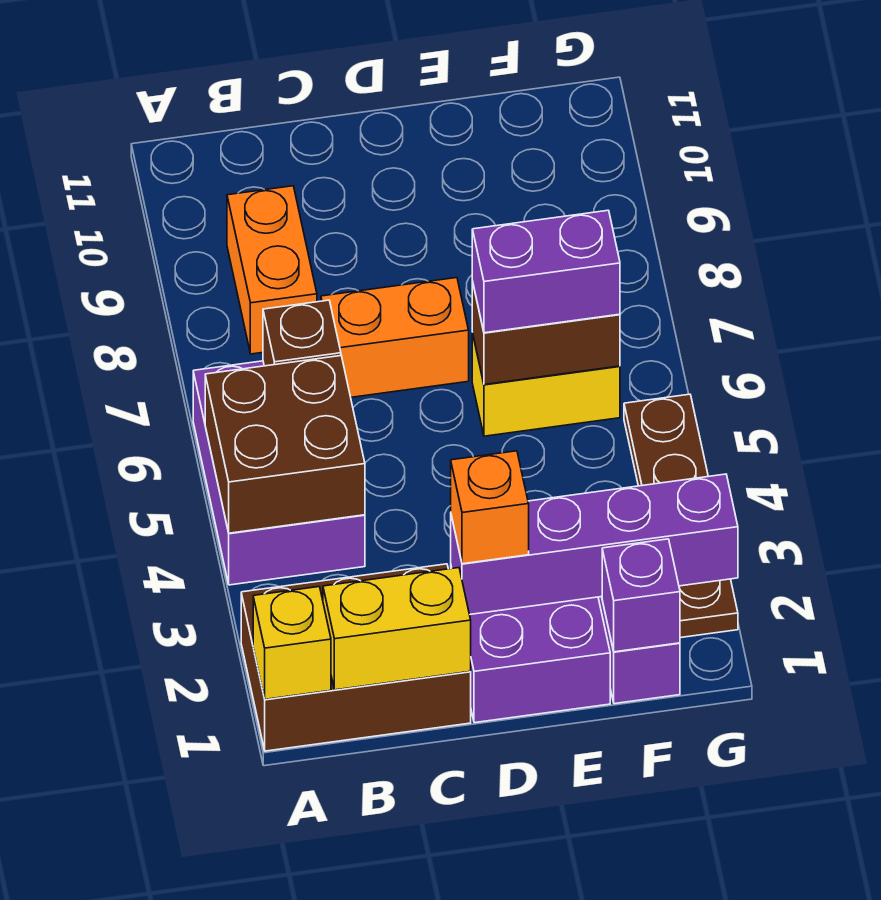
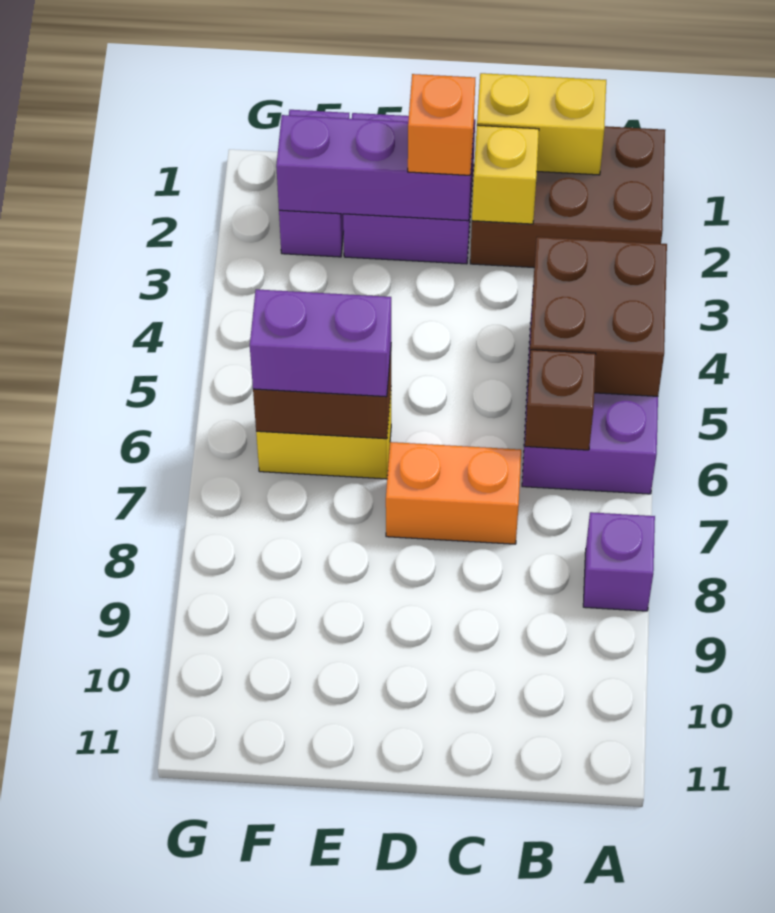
yellow brick A1 level 2 -> yellow brick C2 level 2
orange brick B8:B9 level 1 -> none
purple brick D2:G2 level 2 -> purple brick D2:F2 level 2
purple brick F1 level 2 -> purple brick A8 level 1
brown plate G2:G5 level 1 -> none

